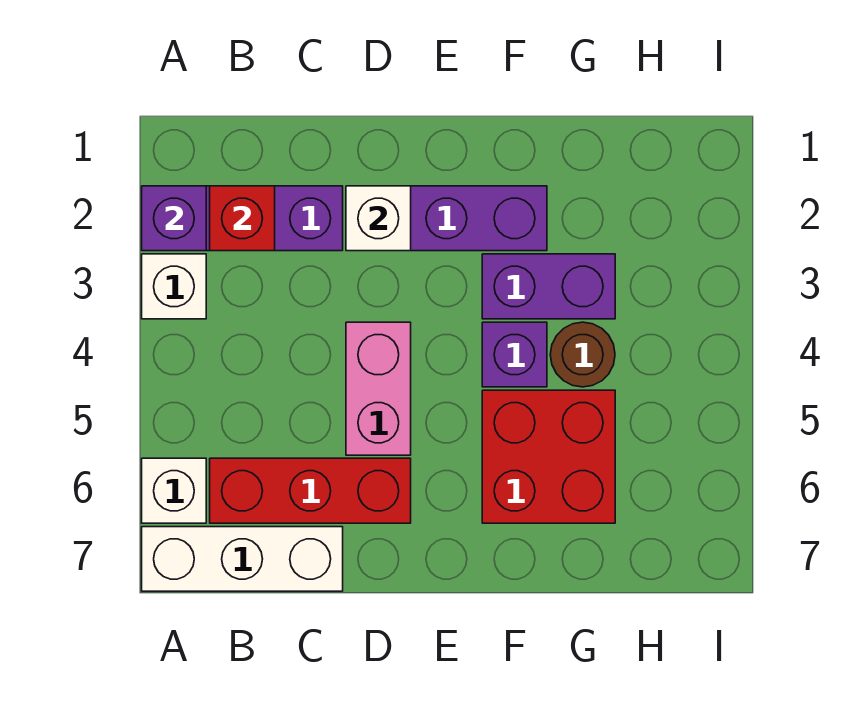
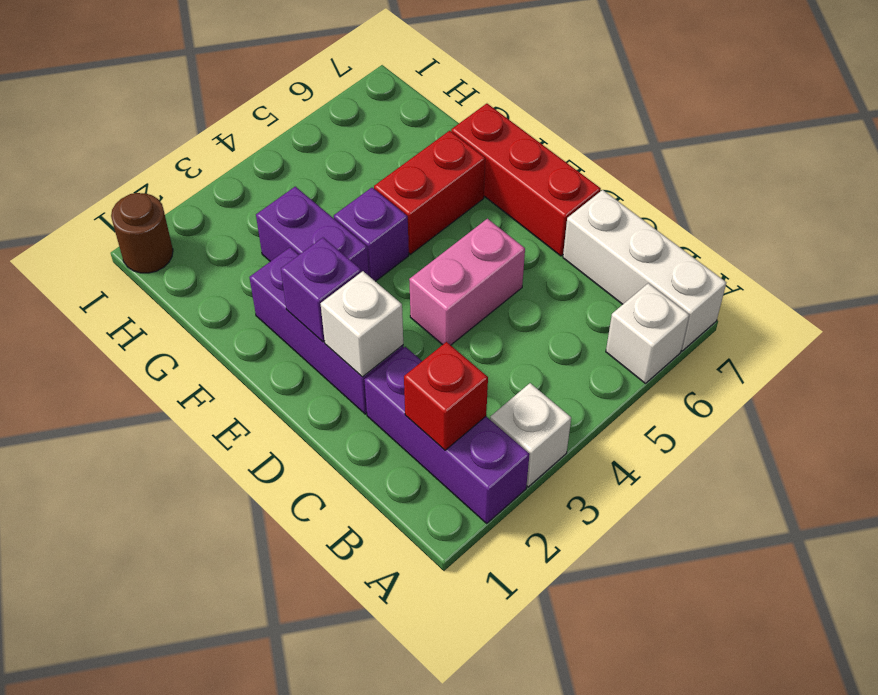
purple brick A2 level 2 -> purple brick E2 level 2
red brick B6:D6 level 1 -> red brick D7:F7 level 1
red brick F5:G6 level 1 -> red brick F5:F6 level 1
brown round brick G4 level 1 -> brown round brick I1 level 1

